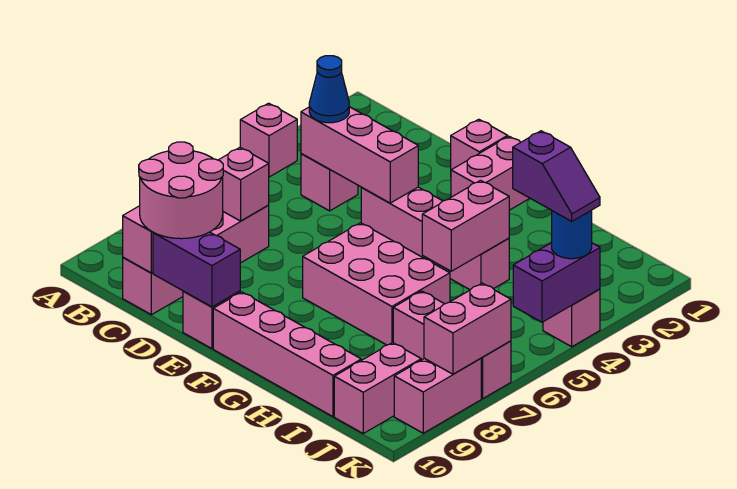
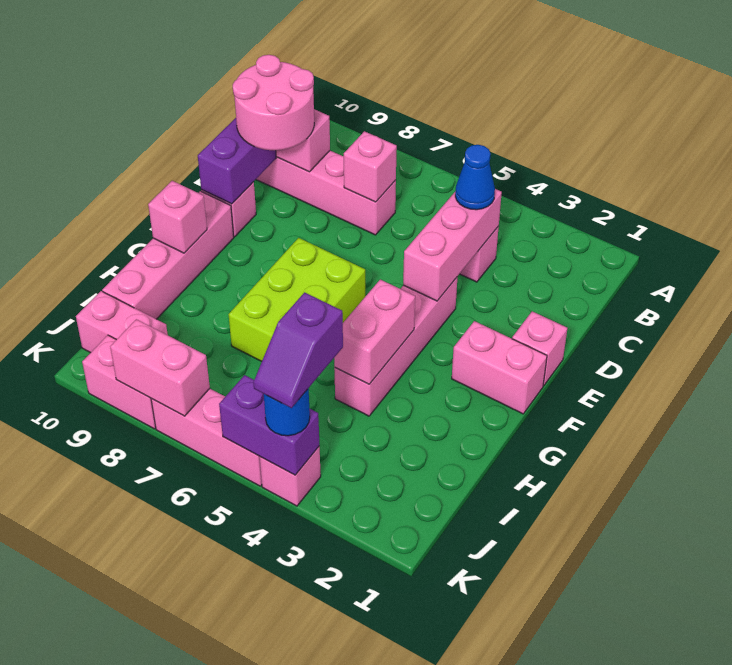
pink brick A4 level 1 -> pink brick G10 level 2
pink brick F6:H7 level 1 -> lime brick F6:H7 level 1
pink brick H4:H5 level 2 -> pink brick G4:H4 level 2
pink brick I7:K7 level 1 -> pink brick K5:K7 level 1

